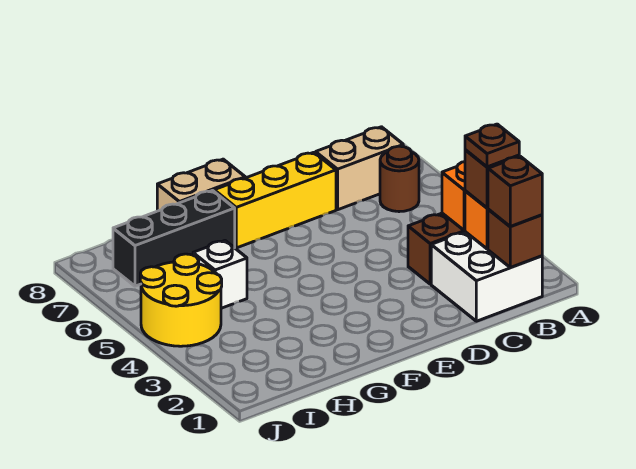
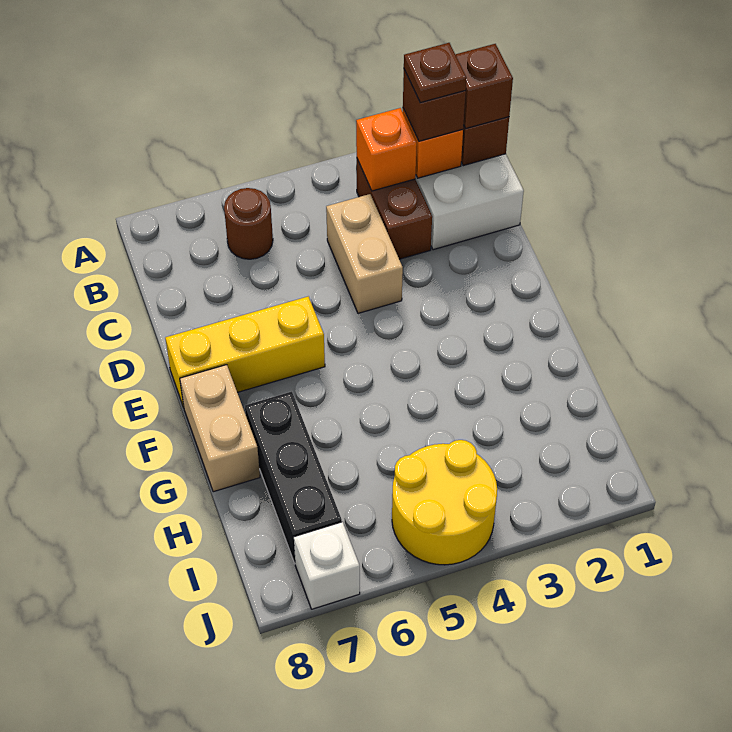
tan brick B7:C7 level 1 -> tan brick C4:D4 level 1
yellow brick D7:F7 level 1 -> yellow brick E6:E8 level 1
white brick H5 level 1 -> white brick J7 level 1

